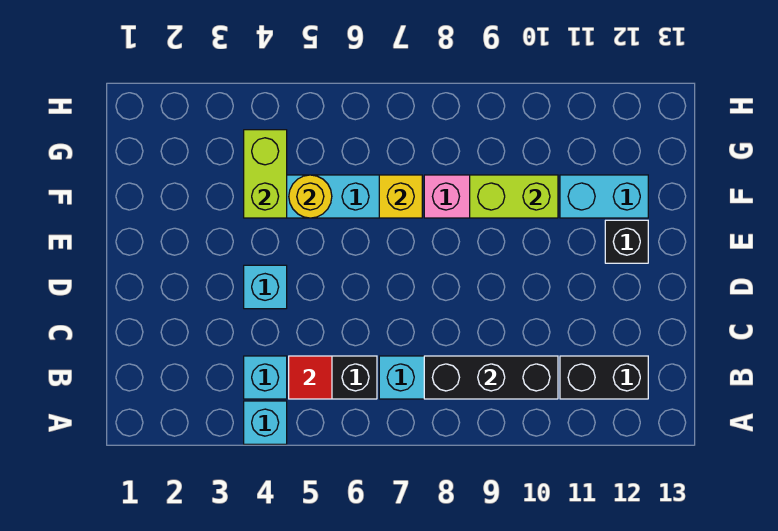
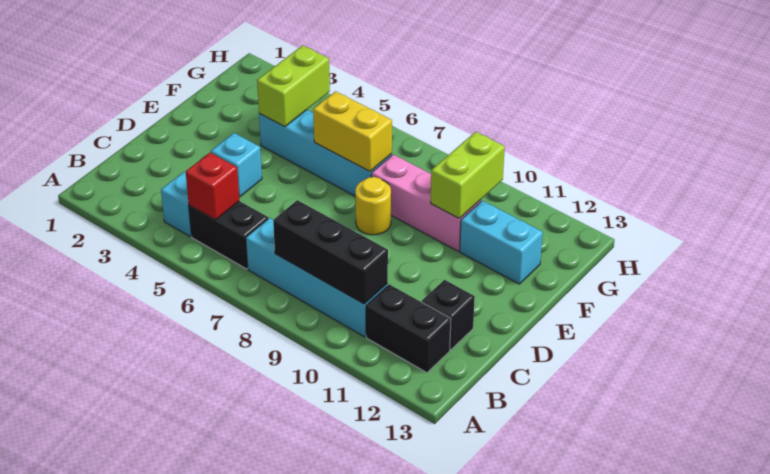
cyan brick A4 level 1 -> none
red tile B5 level 2 -> red brick B5 level 2
black brick E12 level 1 -> black brick C12 level 1
yellow round brick F5 level 2 -> yellow round brick E8 level 1
yellow brick F7 level 2 -> yellow brick F6:F7 level 2
lime brick F9:F10 level 2 -> lime brick F10:G10 level 2

